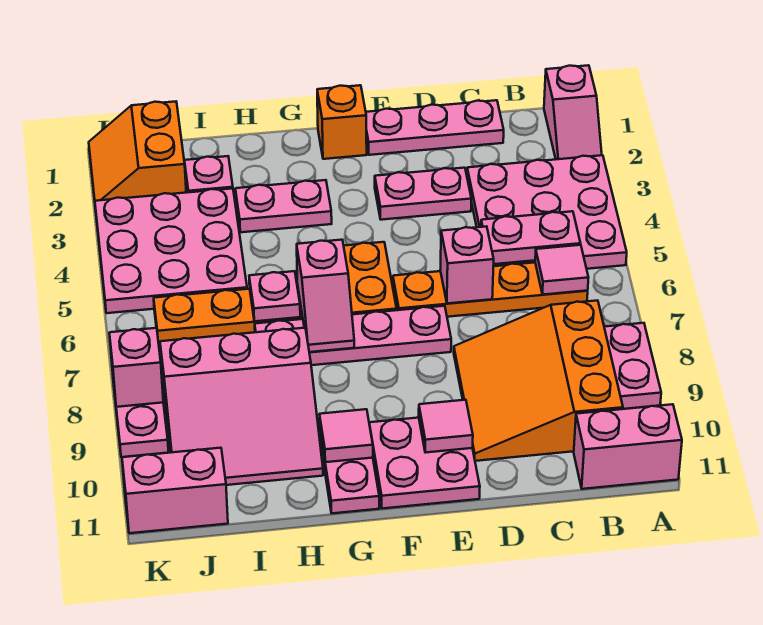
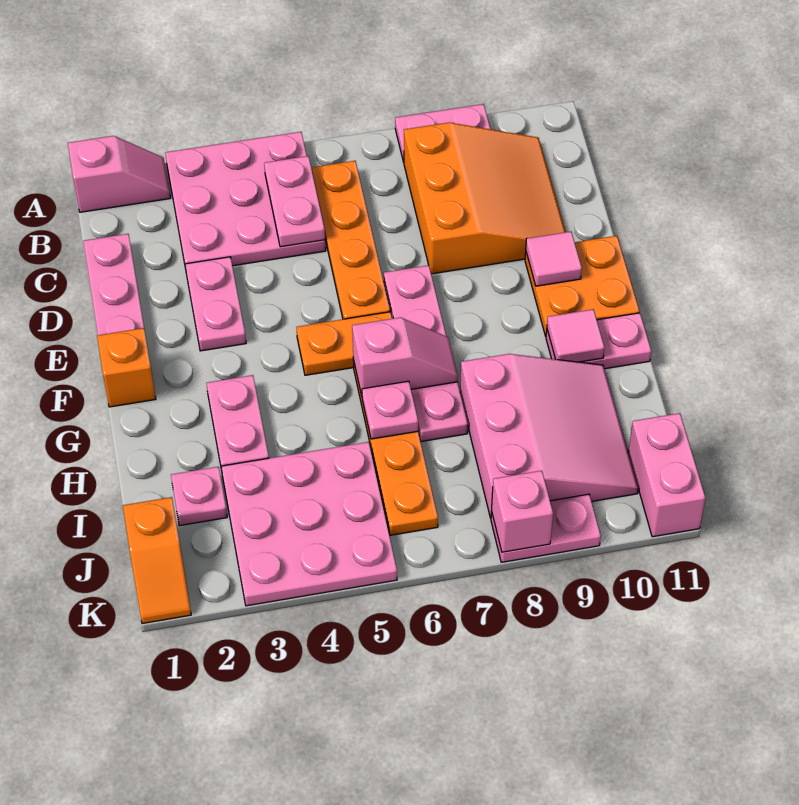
pink brick A11:B11 level 1 -> none
pink tile B6 level 2 -> none
orange slope B8:D10 level 1 top B -> orange slope B8:D10 level 1 top 8
pink brick D6 level 2 -> none
pink plate E10:F11 level 1 -> orange plate E10:F11 level 1
orange slope J1:K2 level 1 top J -> orange slope J1:K1 level 1 top J

